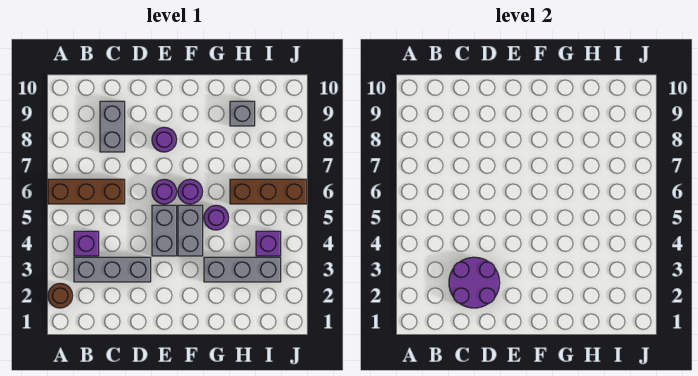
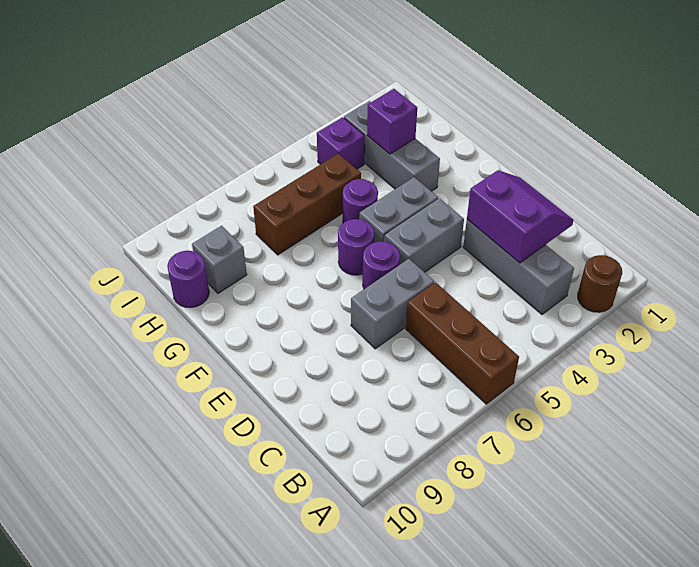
purple brick B4 level 1 -> purple brick H3 level 2
purple round brick C2:D3 level 2 -> purple slope C2:D3 level 2 top 3
grey brick C8:C9 level 1 -> grey brick D6:D7 level 1
purple round brick E8 level 1 -> purple round brick H10 level 1
brown brick H6:J6 level 1 -> brown brick H5:H7 level 1

